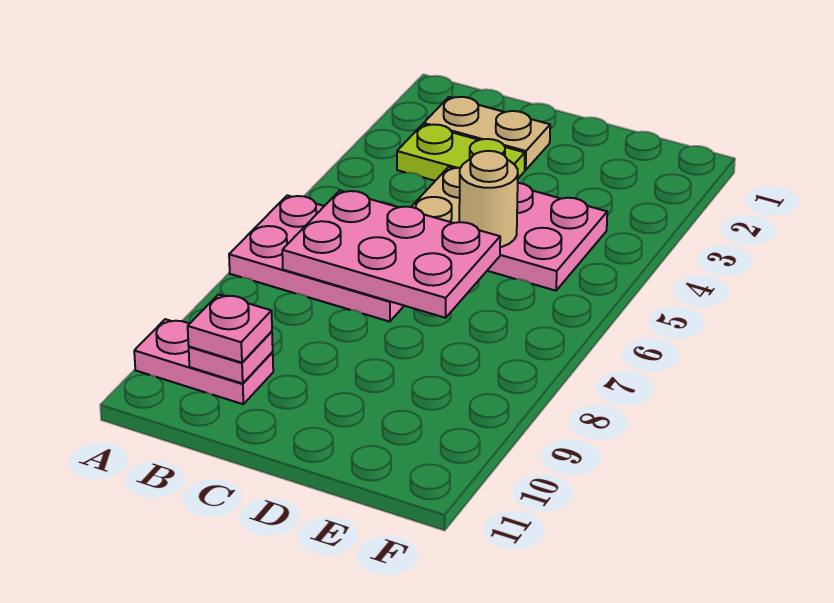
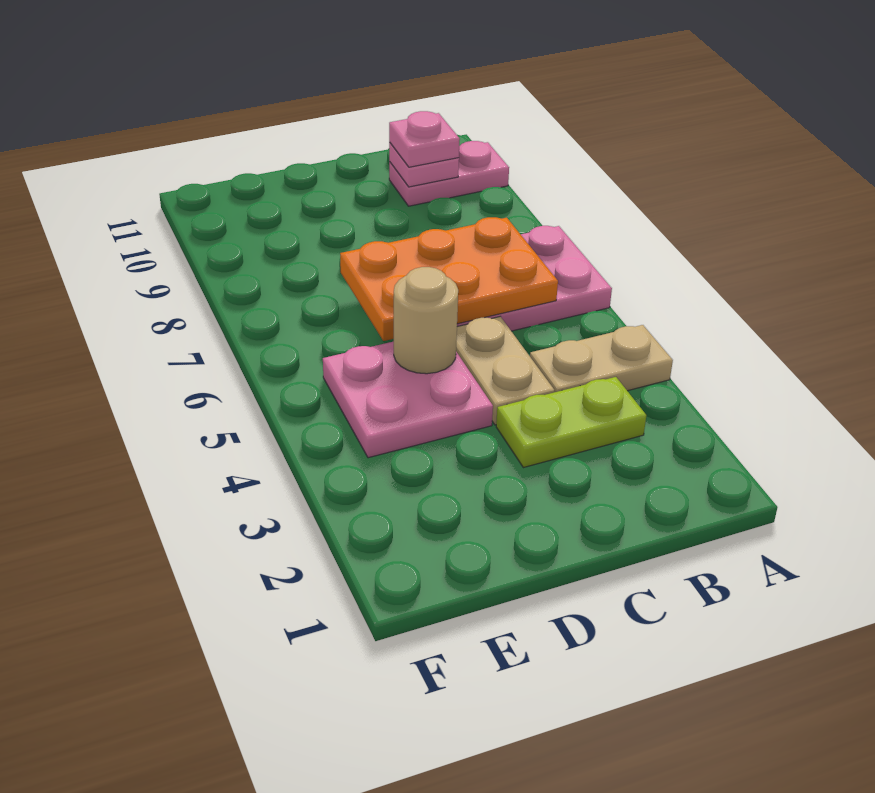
tan plate B2:C2 level 1 -> tan plate A4:B4 level 1
pink plate B6:D7 level 2 -> orange plate B6:D7 level 2

